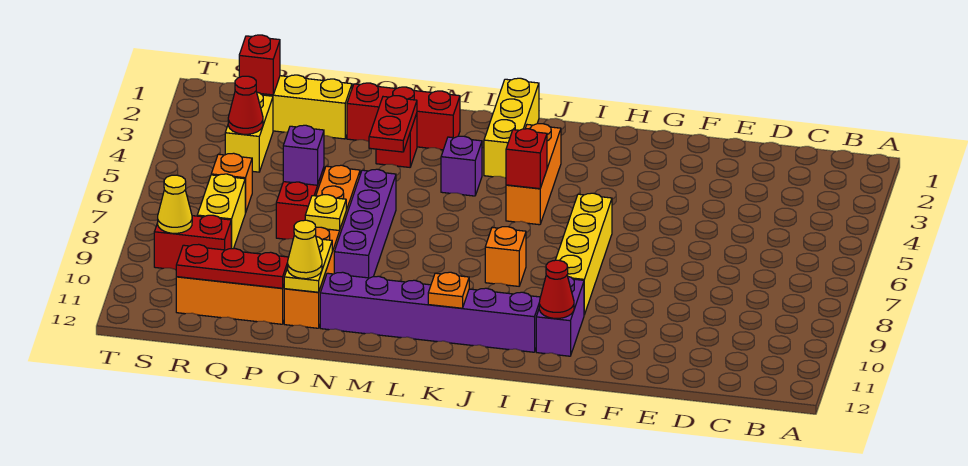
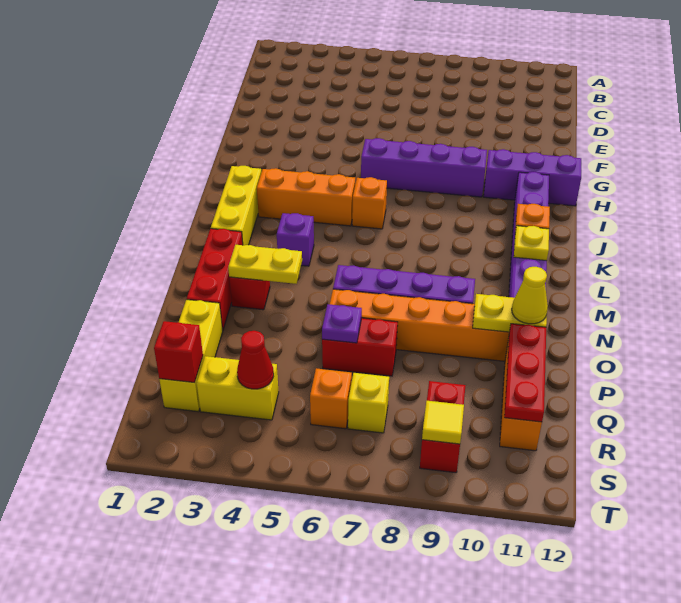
yellow brick H6:H9 level 1 -> purple brick H6:H9 level 1
purple brick H10:H11 level 1 -> purple brick H10:H12 level 1
red cone H11 level 2 -> none
red brick J5 level 2 -> none
orange brick J8 level 1 -> orange brick J6 level 1
yellow brick K1:K3 level 1 -> yellow brick J2:L2 level 1
red plate N3:N4 level 2 -> yellow plate N3:N4 level 2
yellow plate O8 level 2 -> yellow plate L11 level 2
purple brick P6 level 2 -> purple plate P6 level 2
yellow brick R7:R8 level 1 -> yellow brick R7 level 1
yellow cone S9 level 2 -> yellow tile S9 level 2

